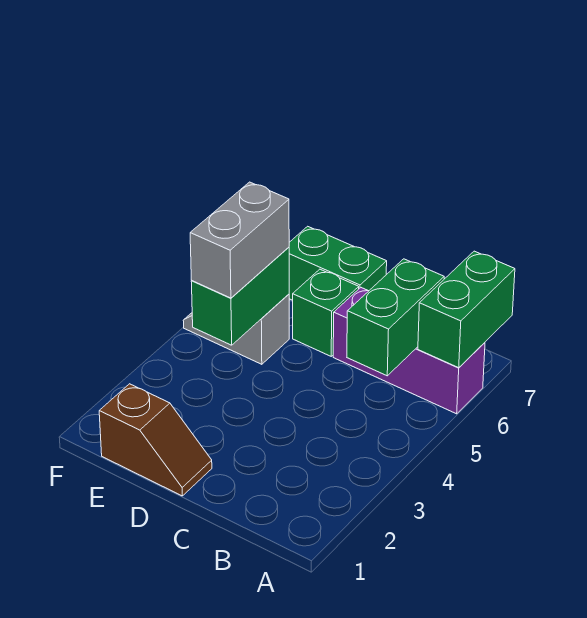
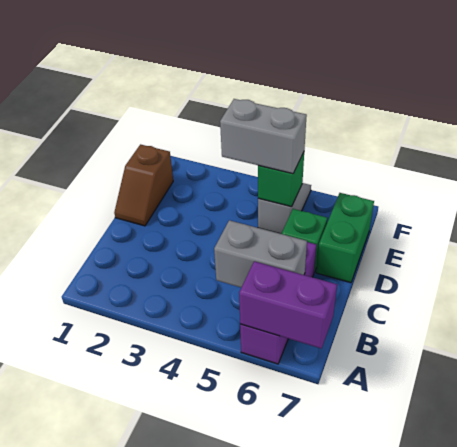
green brick A6:A7 level 2 -> purple brick A6:A7 level 2
green brick B5:B6 level 2 -> grey brick B5:B6 level 2
green brick E4:E5 level 2 -> green brick E5 level 2

